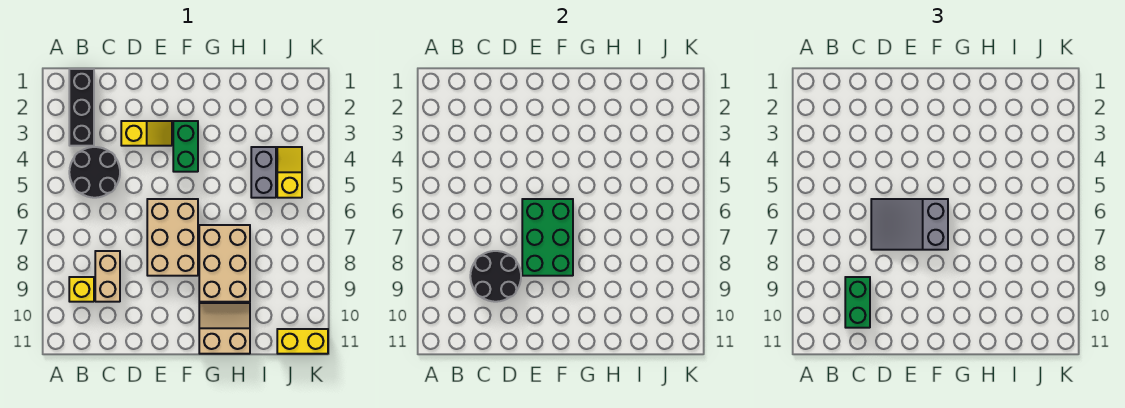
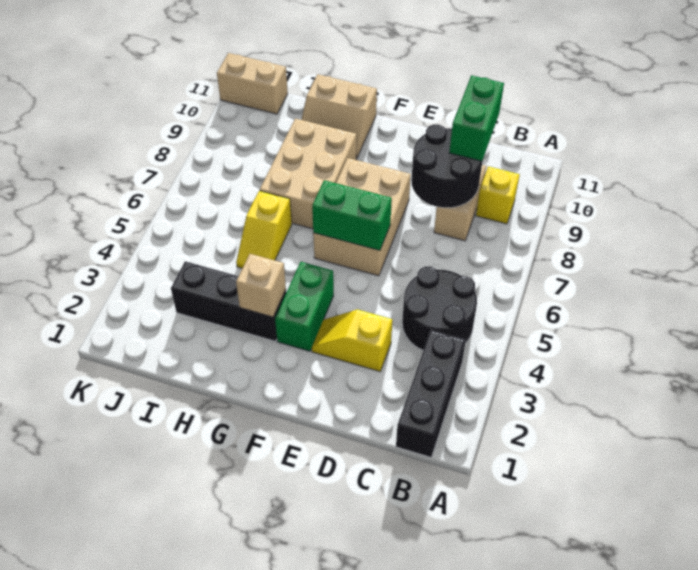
grey slope D6:F7 level 3 top F -> none
green brick E6:F8 level 2 -> green brick E6:F6 level 2
none -> black brick G3:I3 level 1
none -> tan brick G3 level 2
grey brick I4:I5 level 1 -> none
yellow slope J4:J5 level 1 top 5 -> yellow slope H5:H6 level 1 top 6
yellow brick J11:K11 level 1 -> tan brick J11:K11 level 1

